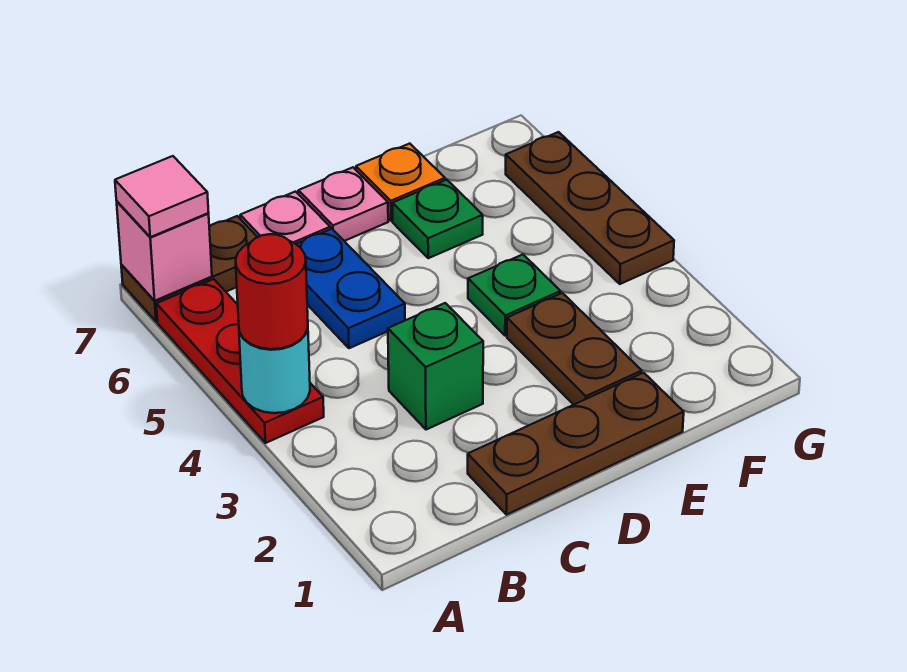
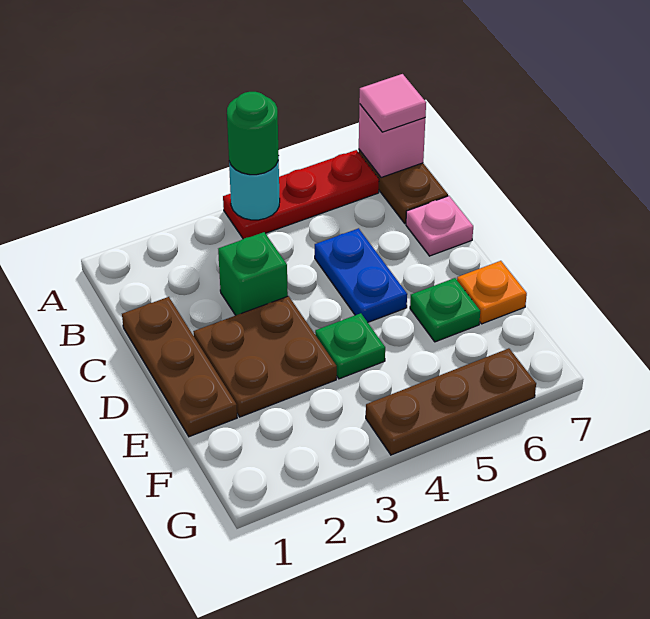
red round brick A4 level 3 -> green round brick A4 level 3
blue plate C5:C6 level 1 -> blue plate C5:D5 level 1
pink plate D7 level 1 -> none
brown plate E2:E3 level 1 -> brown plate D2:E3 level 1

